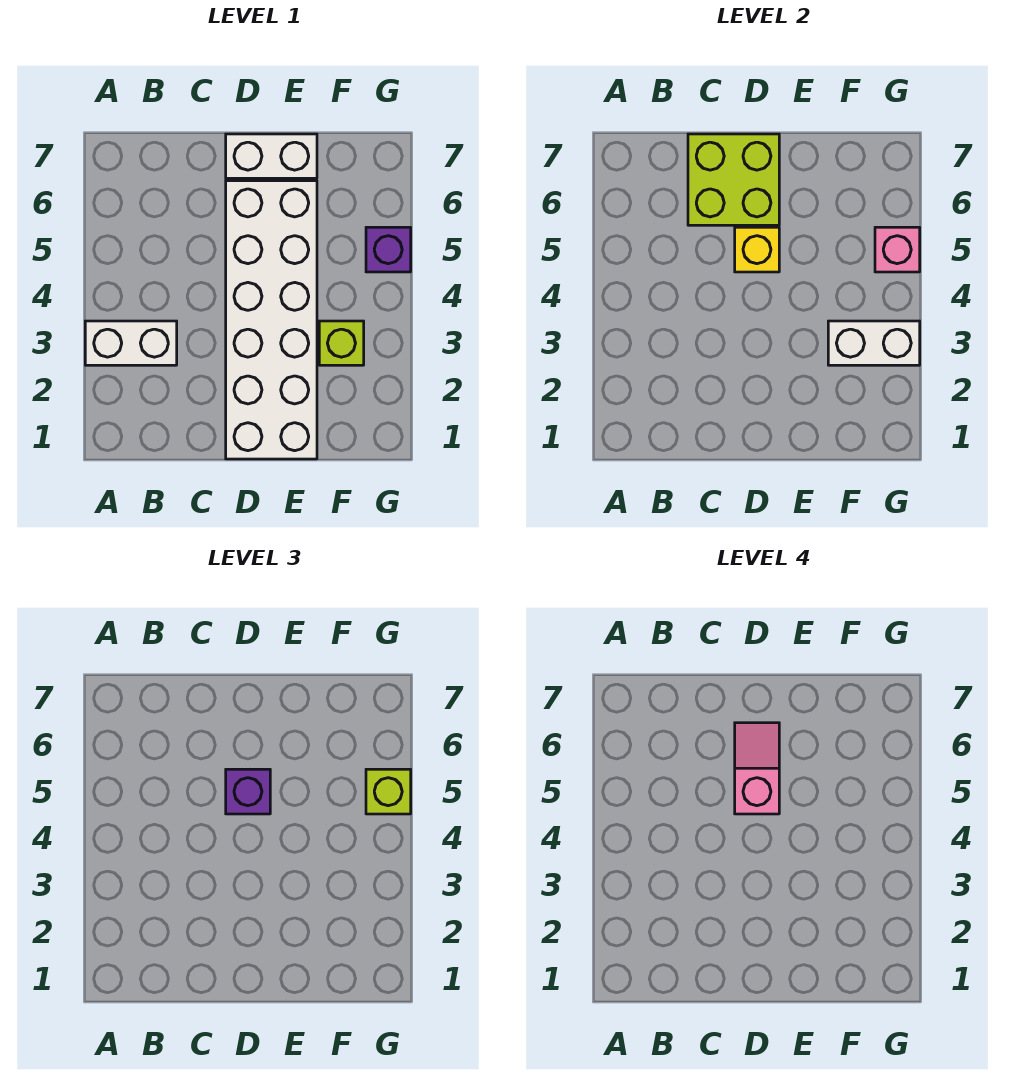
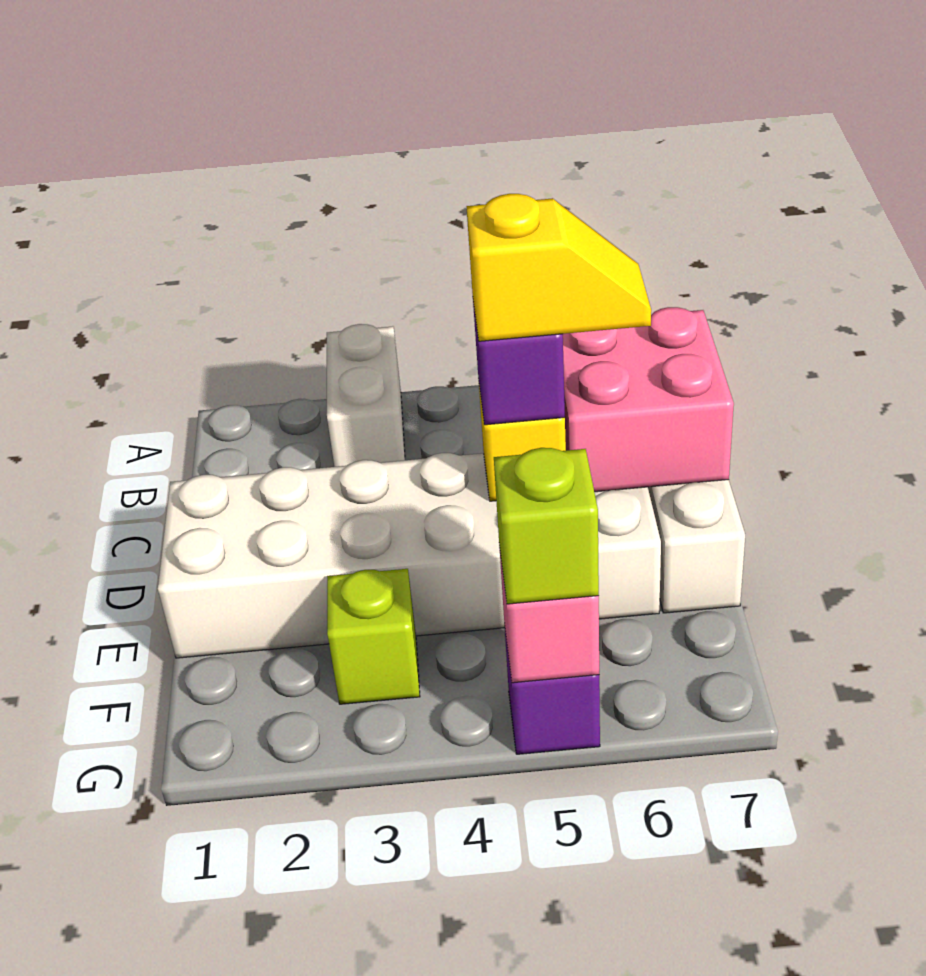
lime brick C6:D7 level 2 -> pink brick C6:D7 level 2
pink slope D5:D6 level 4 top 5 -> yellow slope D5:D6 level 4 top 5
white brick F3:G3 level 2 -> none

